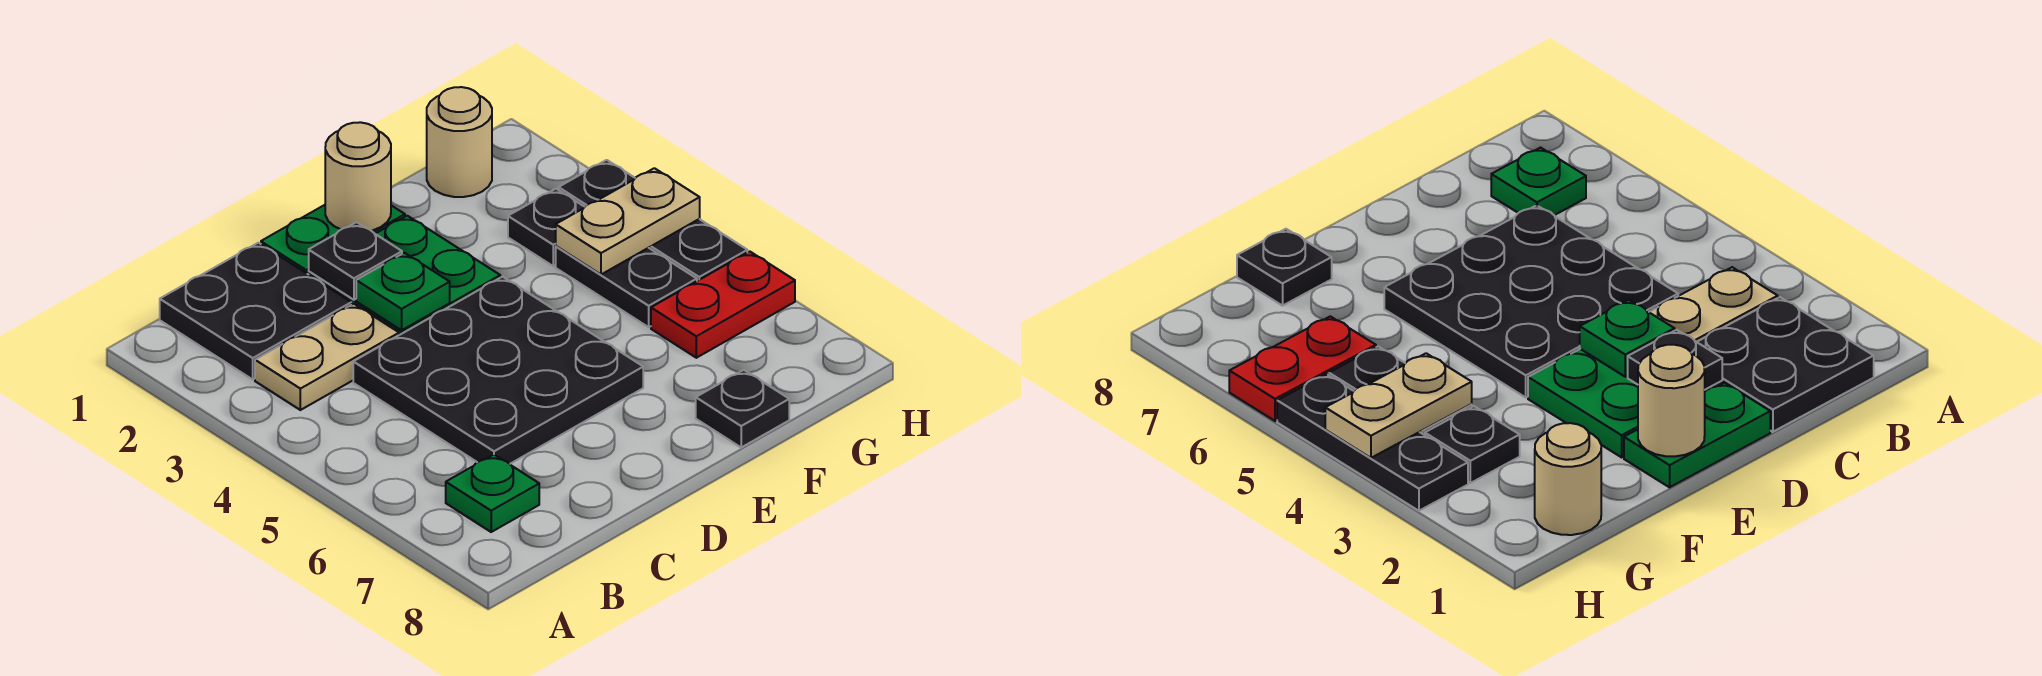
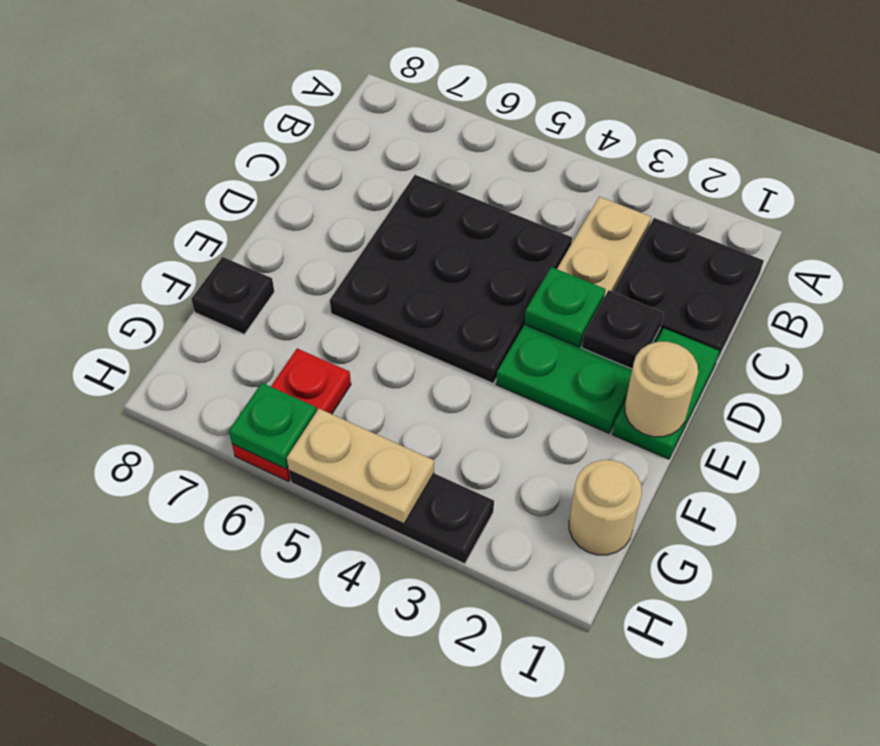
green plate B7 level 1 -> green plate H6 level 2
black plate G3 level 1 -> none
black plate G4:G5 level 1 -> none
tan plate G4:H4 level 2 -> tan plate H4:H5 level 2

